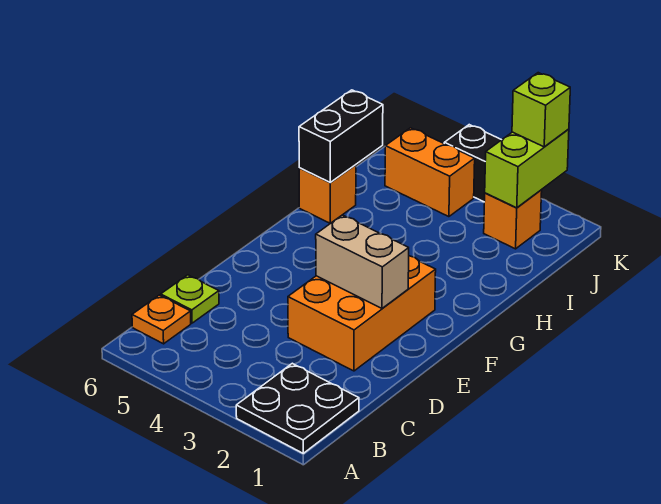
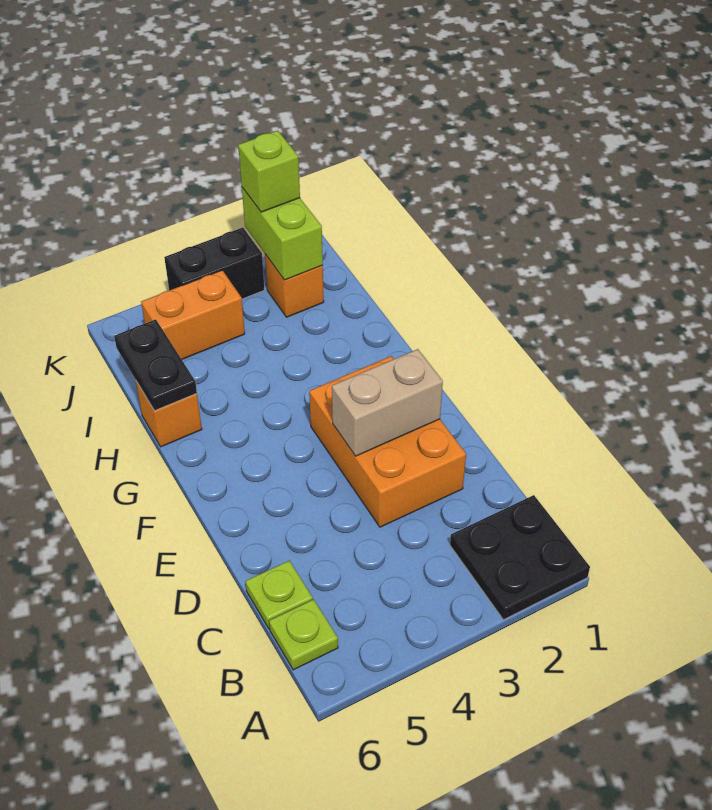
orange plate B6 level 1 -> lime plate B6 level 1
black brick H6:I6 level 2 -> black plate H6:I6 level 2

